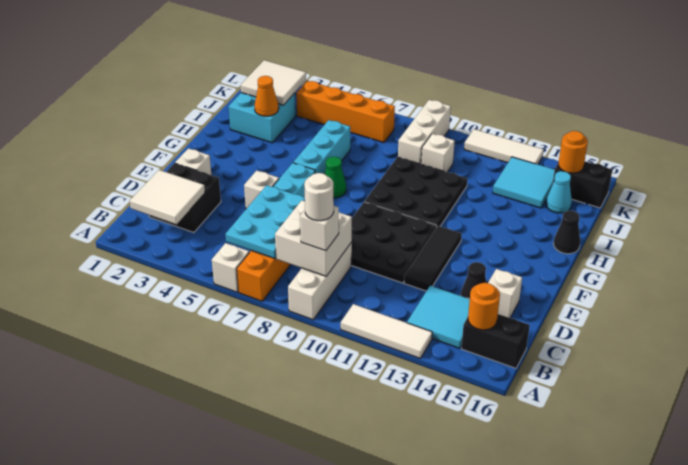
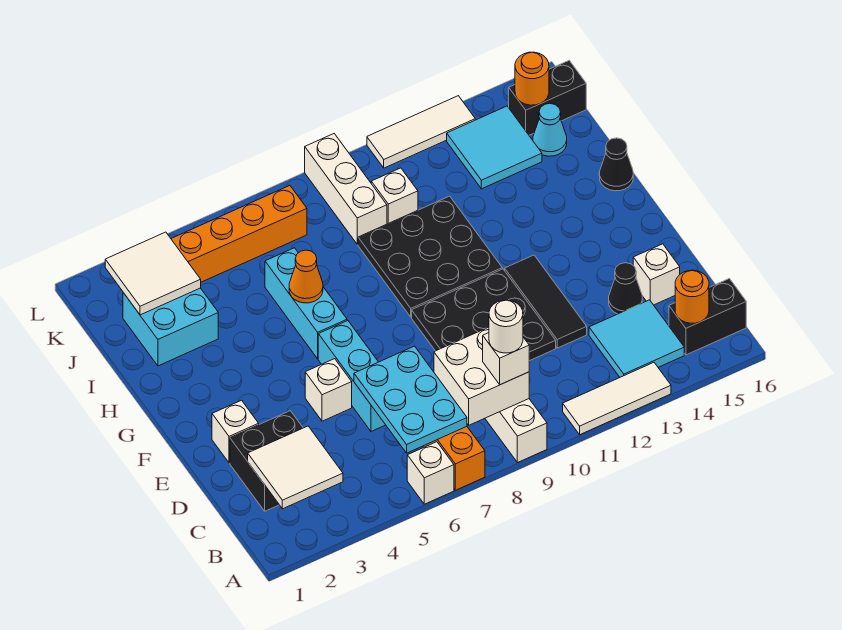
green cone G7 level 1 -> none
orange cone I3 level 2 -> orange cone H6 level 2

